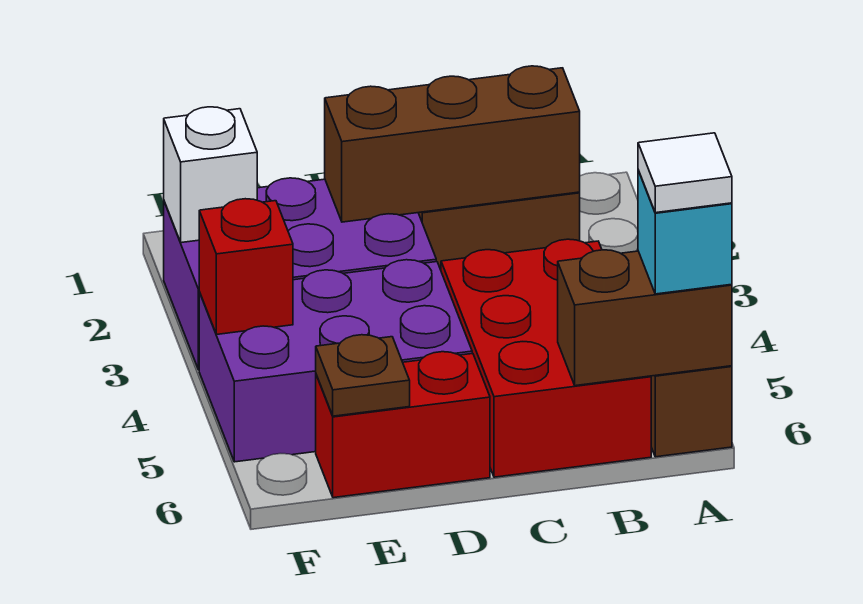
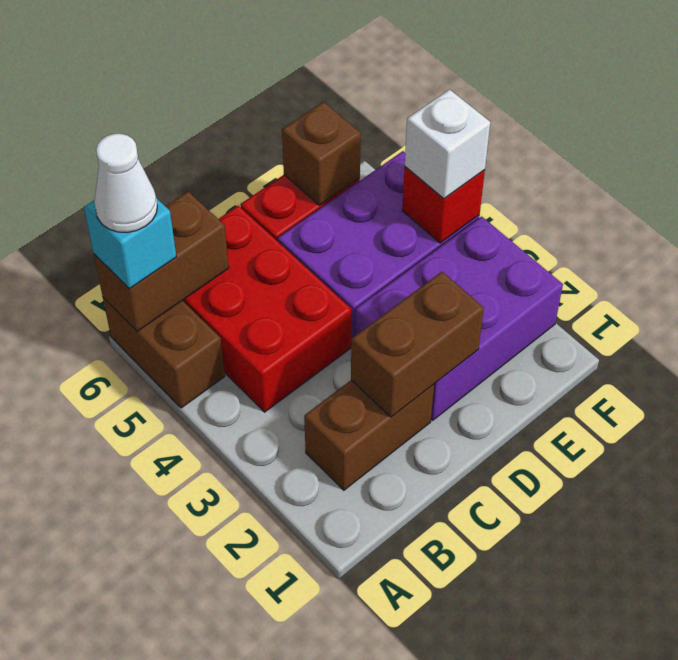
white tile A6 level 4 -> white cone A6 level 4
brown brick B2:D2 level 2 -> brown brick C2:D2 level 2
brown plate E6 level 2 -> brown brick E6 level 2
white brick F2 level 2 -> white brick F4 level 3

